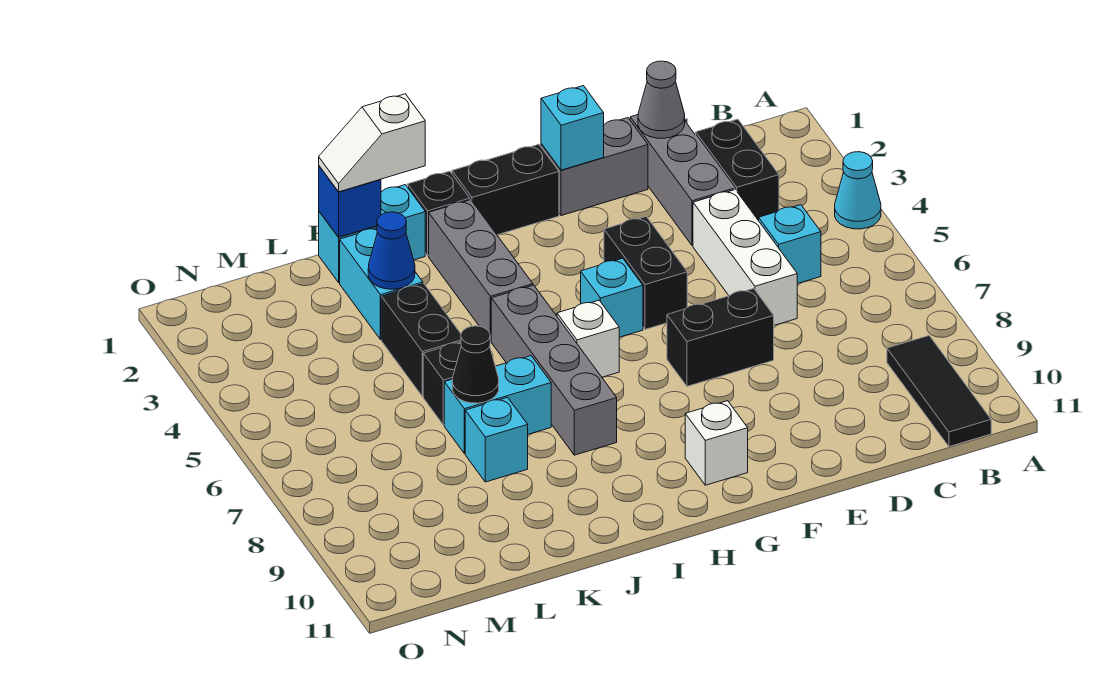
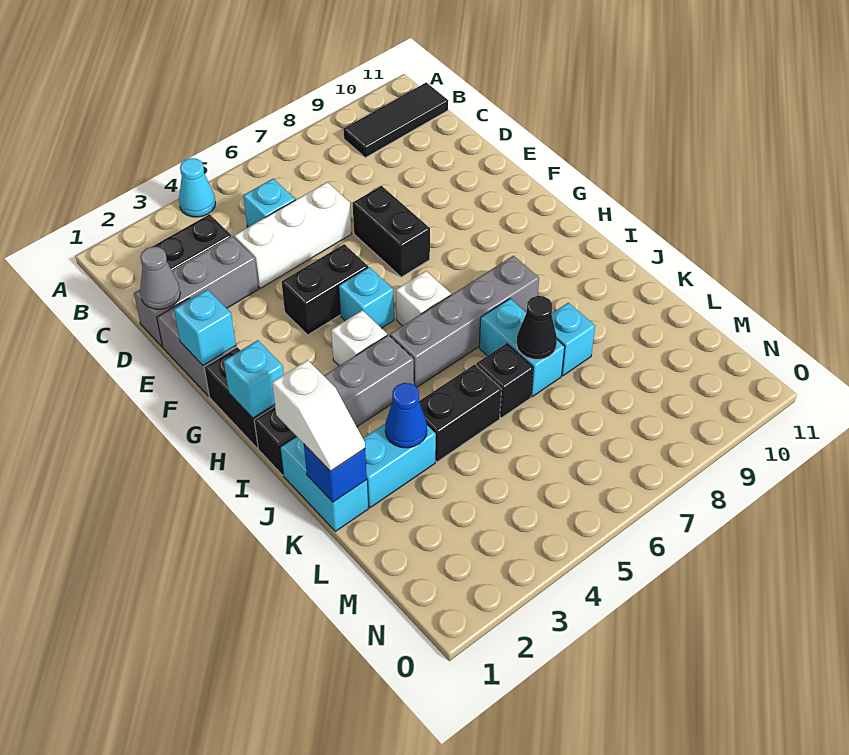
white brick G10 level 1 -> white brick H4 level 1
none -> cyan brick H1 level 2

